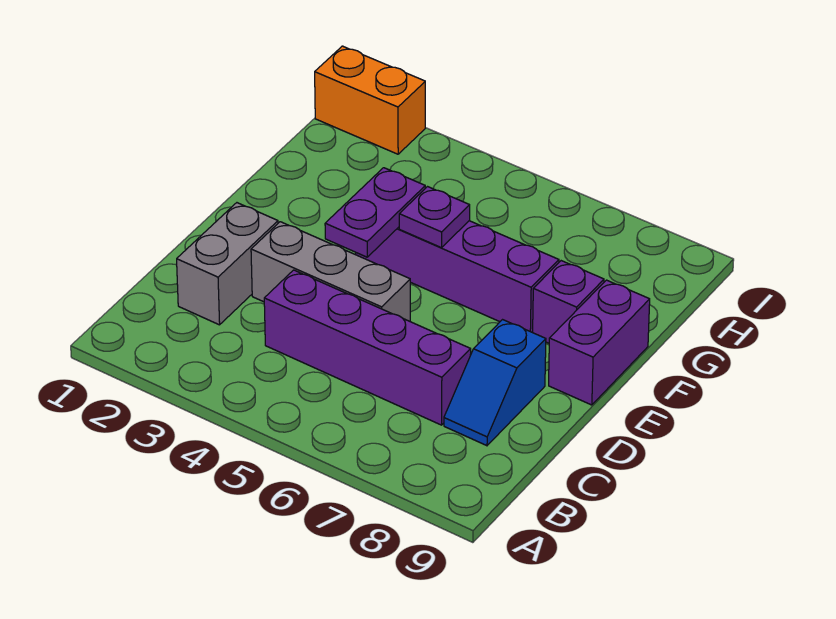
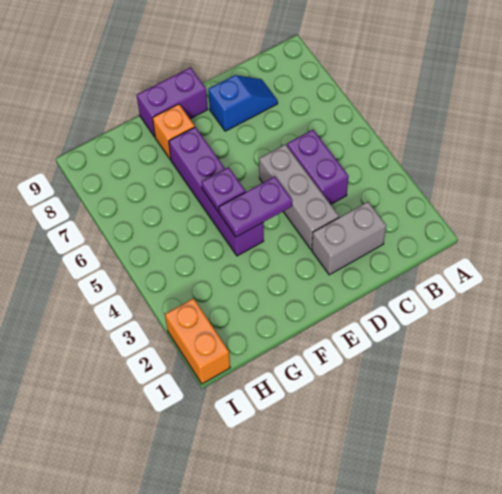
purple brick C4:C7 level 1 -> purple brick C4:C5 level 1
purple brick F8 level 1 -> orange brick F8 level 1

